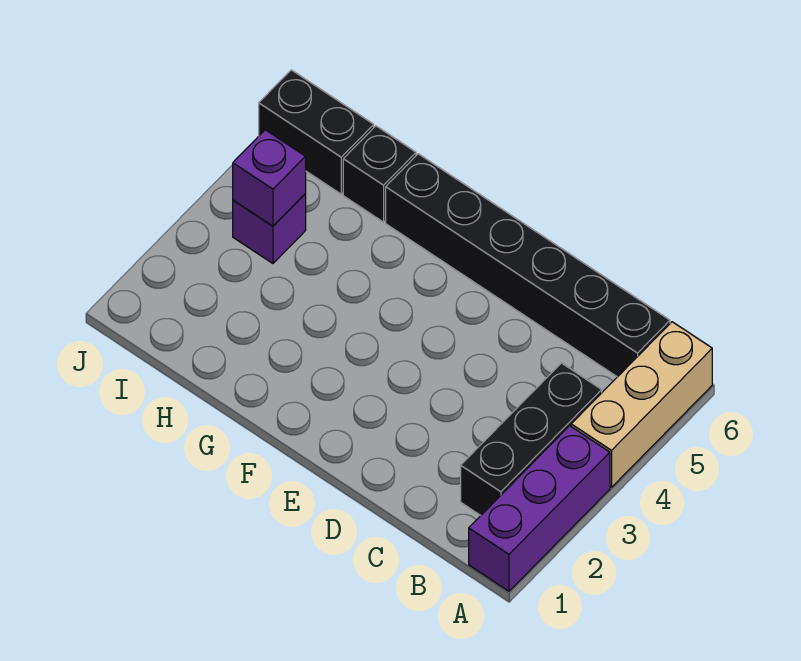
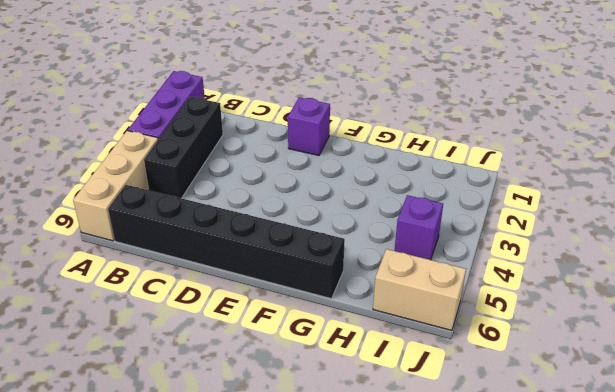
black brick H6 level 1 -> none
purple brick I4 level 2 -> purple brick E1 level 1
black brick I6:J6 level 1 -> tan brick I6:J6 level 1

